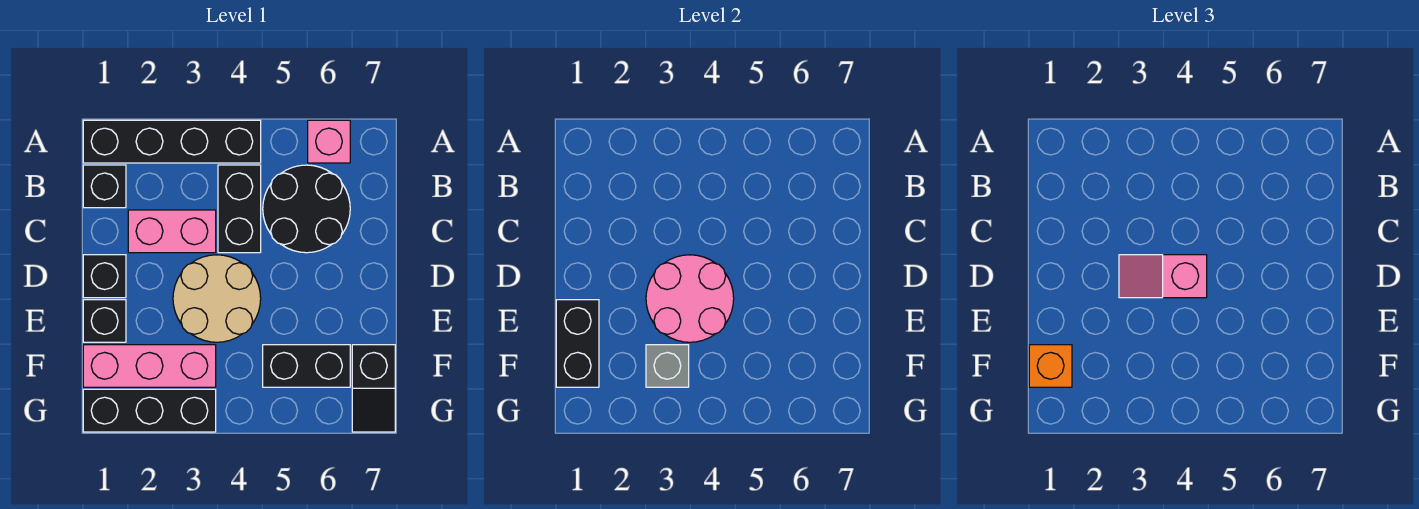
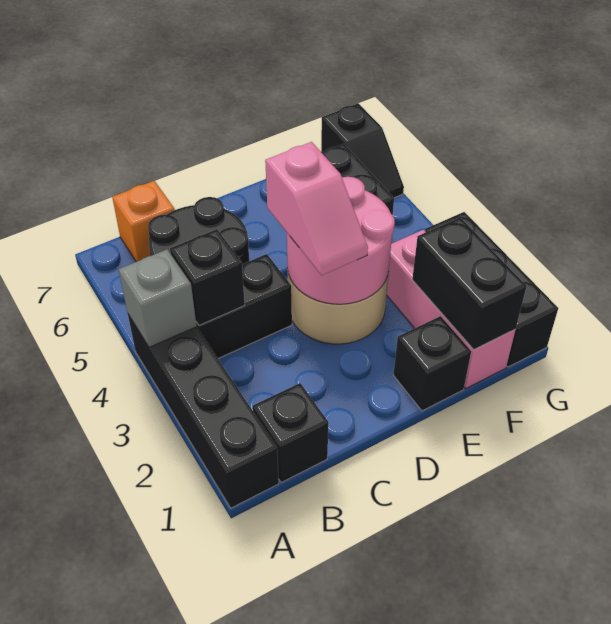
pink brick A6 level 1 -> none
pink brick C2:C3 level 1 -> none
black brick D1 level 1 -> black brick B4 level 2
black brick E1:F1 level 2 -> black brick F1:F2 level 2
orange brick F1 level 3 -> orange brick B7 level 1
grey brick F3 level 2 -> grey brick A4 level 2
black slope F7:G7 level 1 top F -> black slope G6:G7 level 1 top 7

